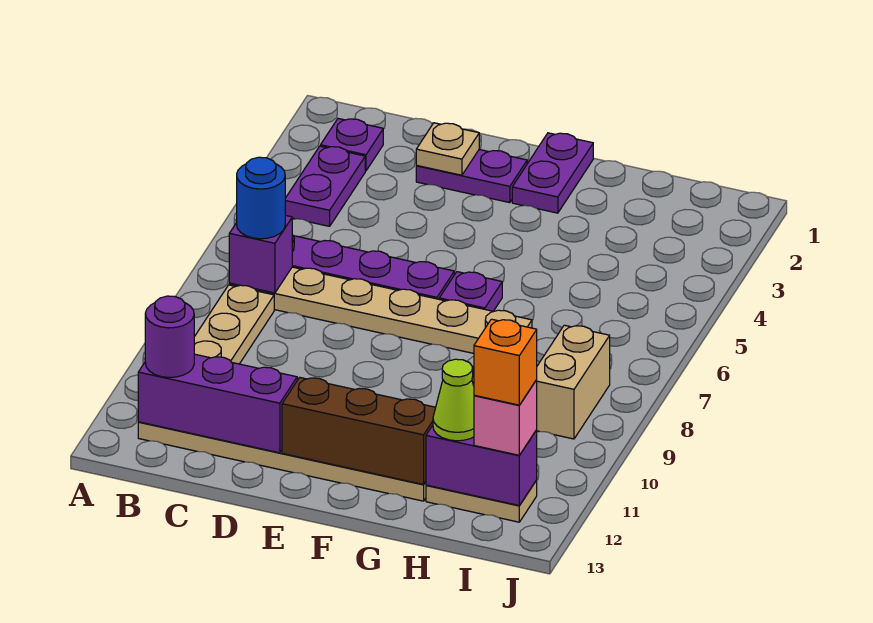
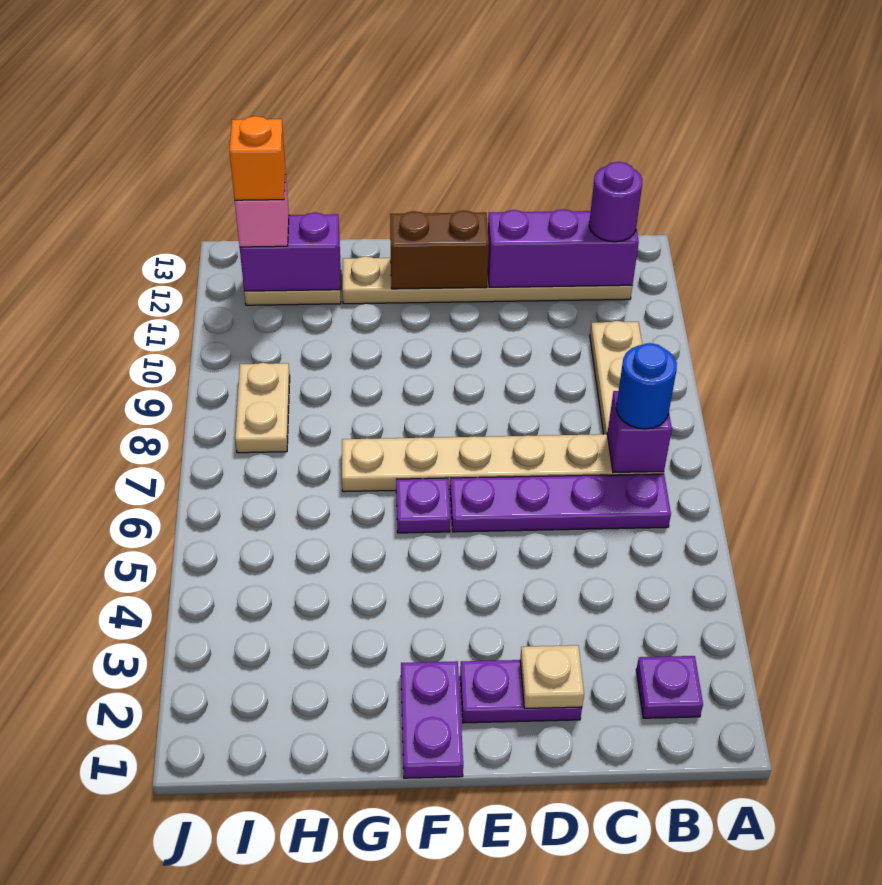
purple plate B3:B4 level 1 -> none
brown brick E12:G12 level 2 -> brown brick E12:F12 level 2
lime cone H12 level 3 -> none
tan brick I8:I9 level 1 -> tan plate I8:I9 level 1

